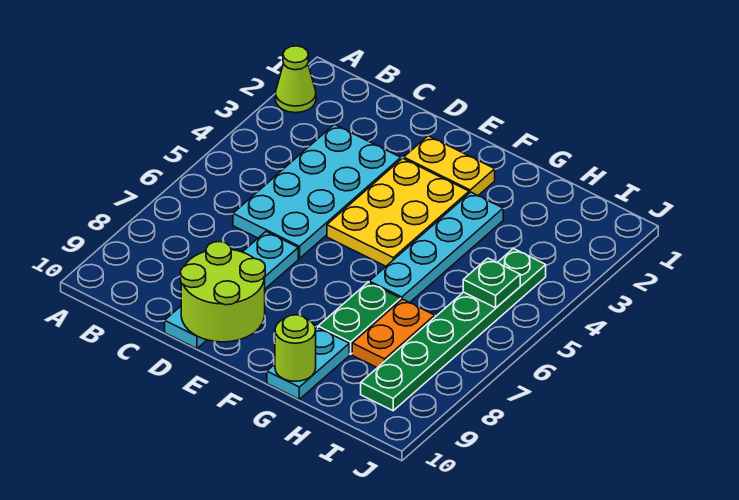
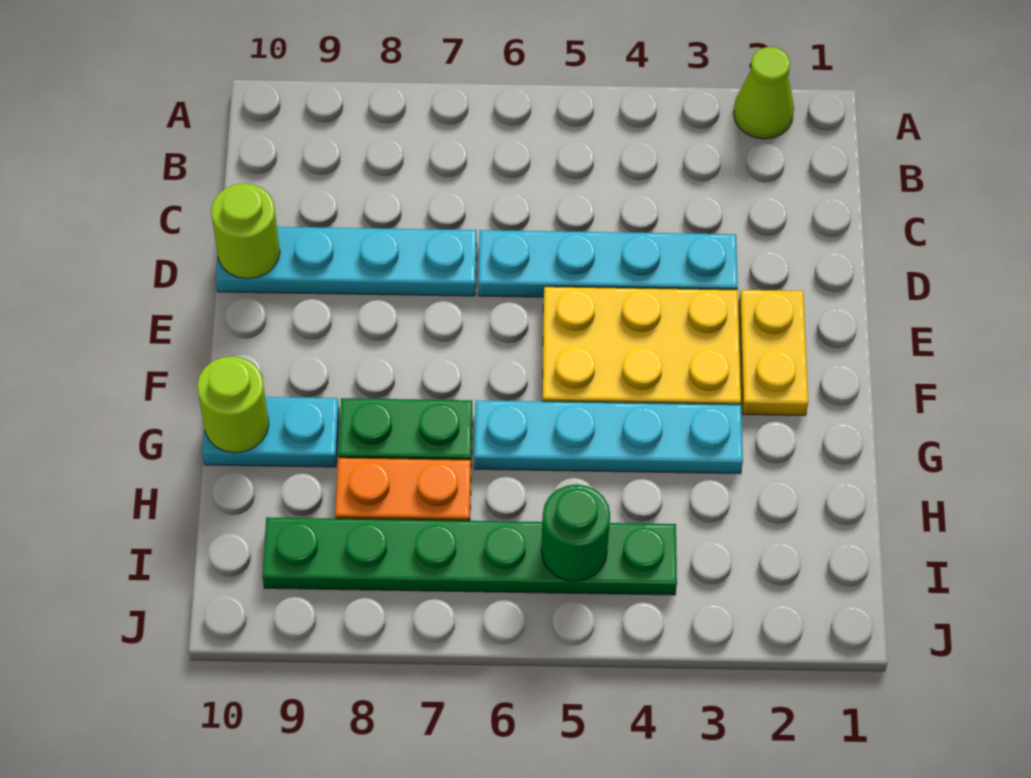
cyan plate C3:D6 level 1 -> cyan plate D3:D6 level 1
lime round brick D9:E10 level 2 -> lime round brick D10 level 2
green plate I5 level 2 -> green round brick I5 level 2

